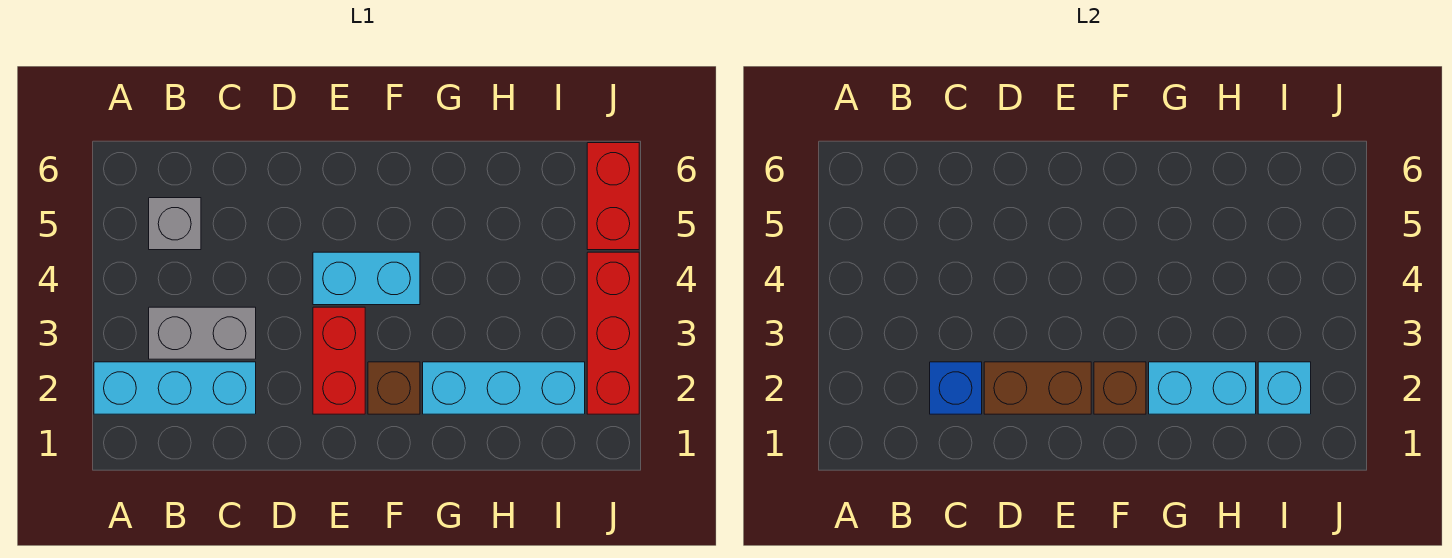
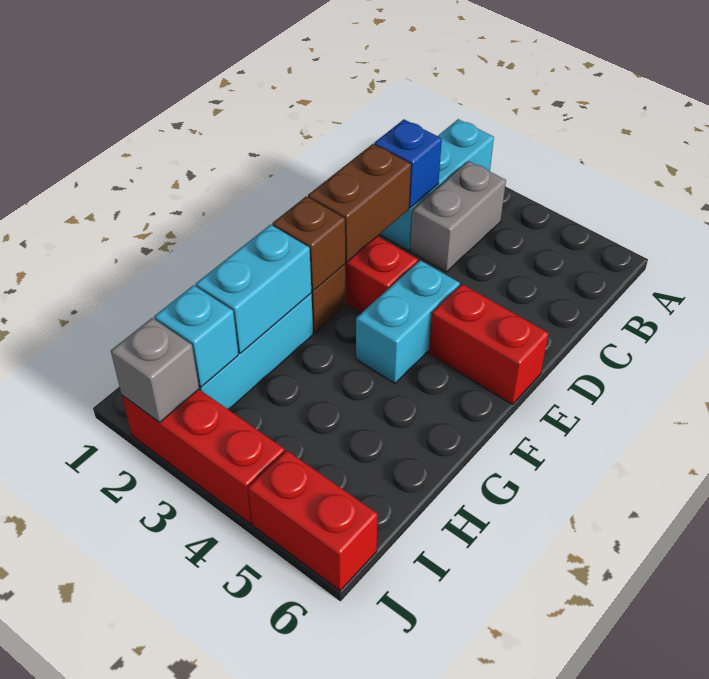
grey brick B5 level 1 -> grey brick J2 level 2
none -> red brick E5:E6 level 1

